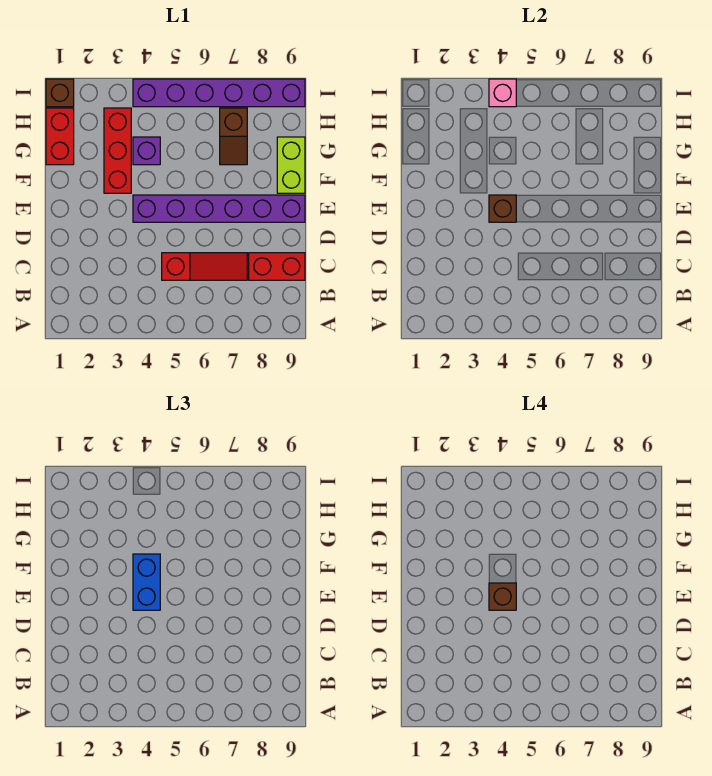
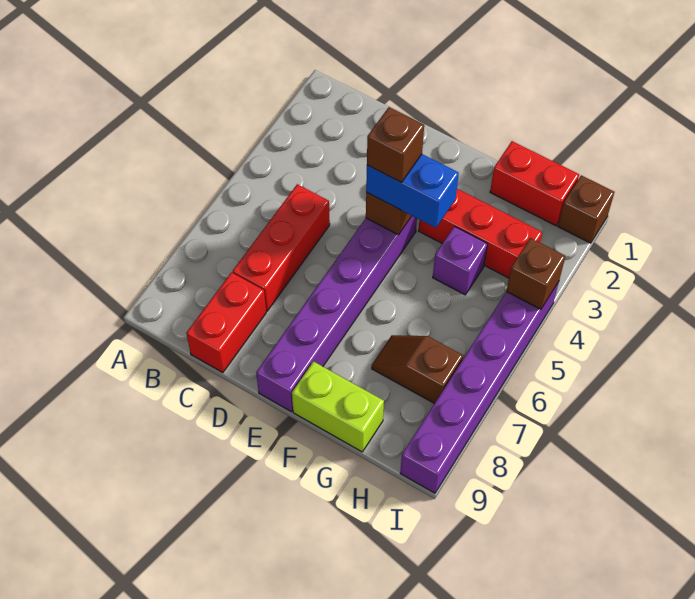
red slope C5:C7 level 1 top 5 -> red brick C5:C7 level 1
pink brick I4 level 2 -> brown brick I4 level 2

